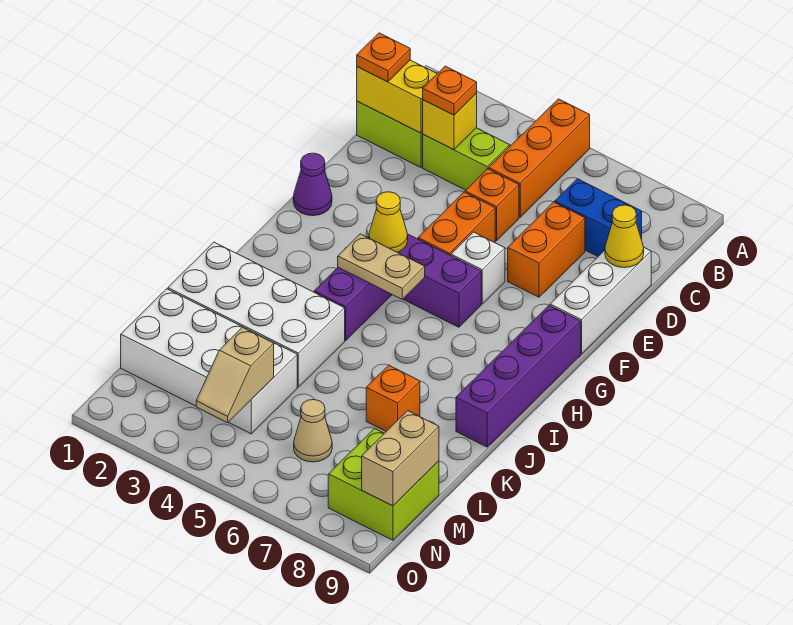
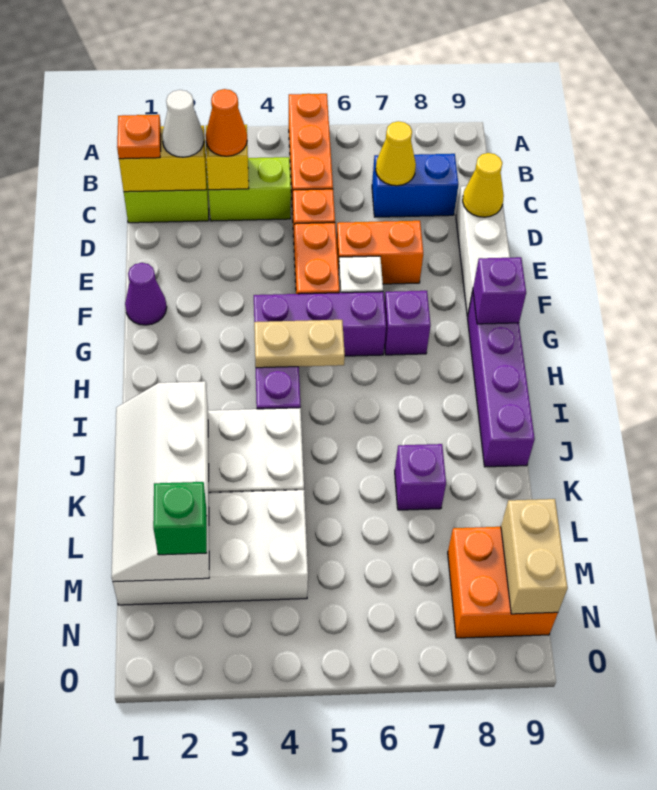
none -> white cone C2 level 3
orange plate C3 level 3 -> orange cone C3 level 3
orange brick D7:E7 level 1 -> orange brick E6:E7 level 1
yellow cone G4 level 2 -> yellow cone C7 level 2
none -> purple brick G7 level 1
none -> purple brick G9 level 2
none -> white slope J1:M2 level 2 top 2
orange brick K7 level 1 -> purple brick K7 level 1
none -> green brick M2 level 3
tan slope M4:N4 level 2 top M -> none
tan cone M6 level 1 -> none
lime brick M8:N9 level 1 -> orange brick M8:N9 level 1

